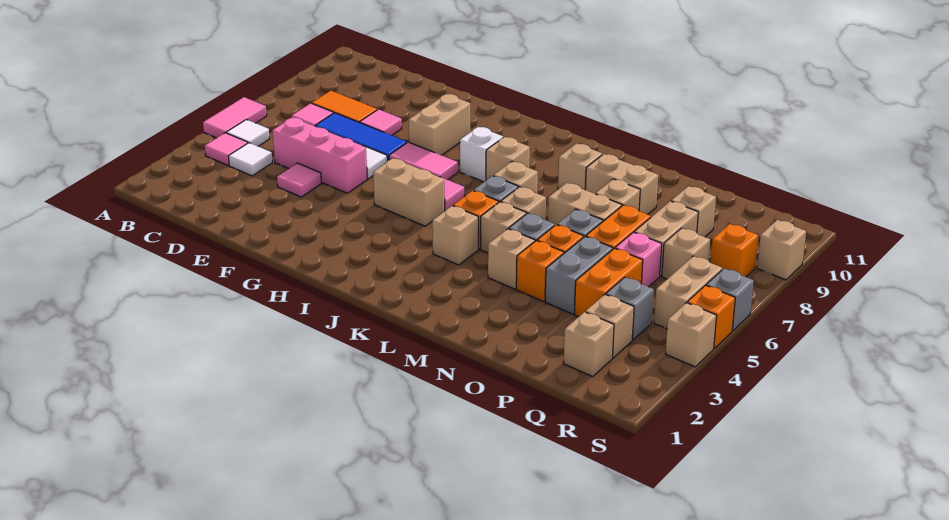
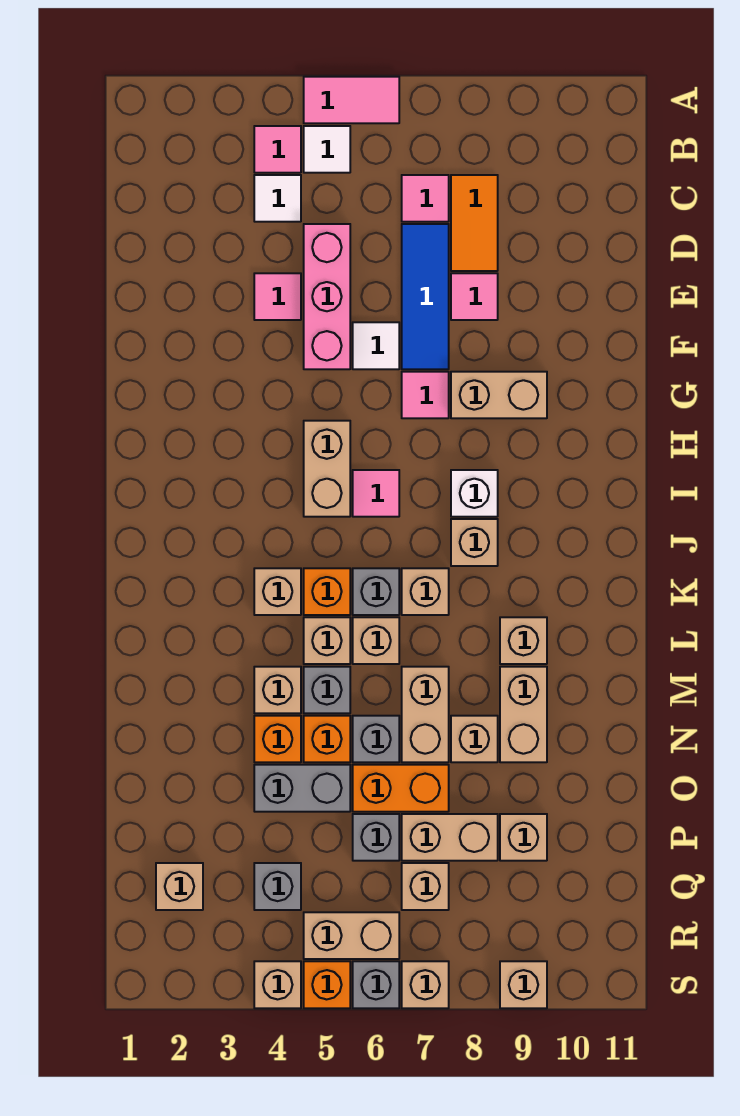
pink tile G7:H7 level 1 -> pink tile G7 level 1
orange brick P4:P5 level 1 -> none
pink brick P6 level 1 -> grey brick P6 level 1
tan brick Q3 level 1 -> tan brick S7 level 1
orange brick R8 level 1 -> none

